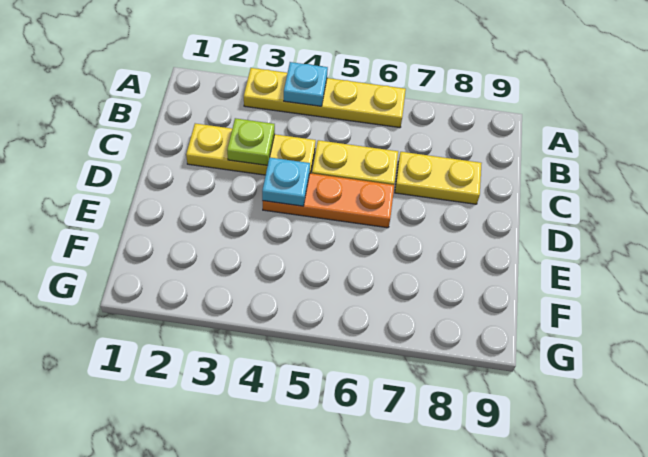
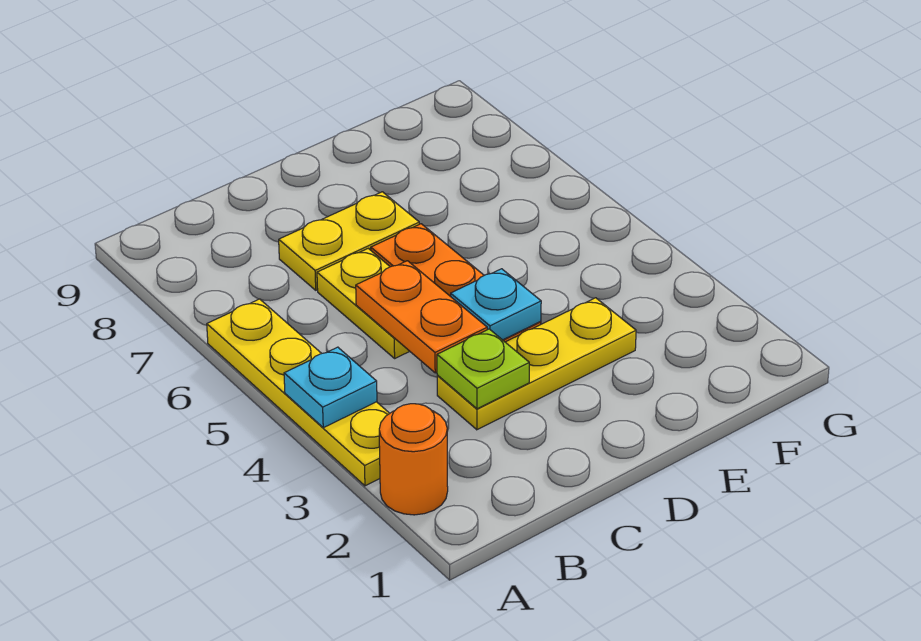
none -> orange round brick A2 level 1
yellow plate C2:C4 level 1 -> yellow plate C3:E3 level 1
none -> orange plate C4:C5 level 2
yellow plate C7:C8 level 1 -> yellow plate C7:D7 level 1

